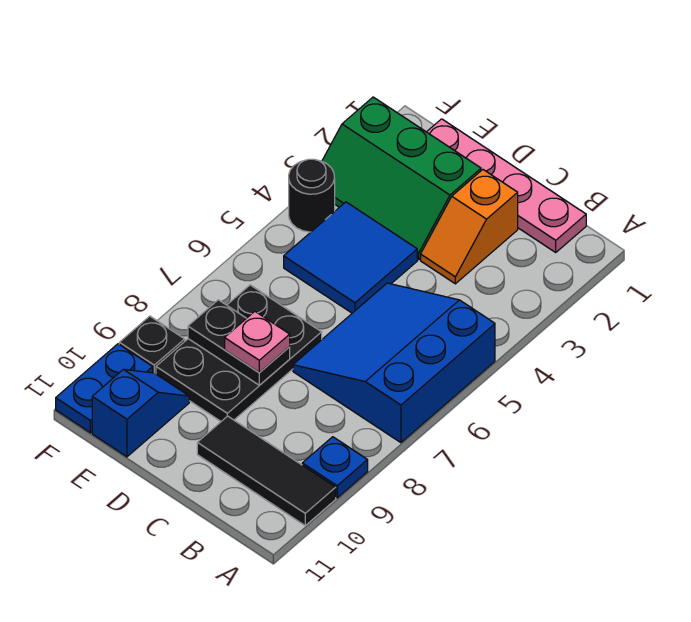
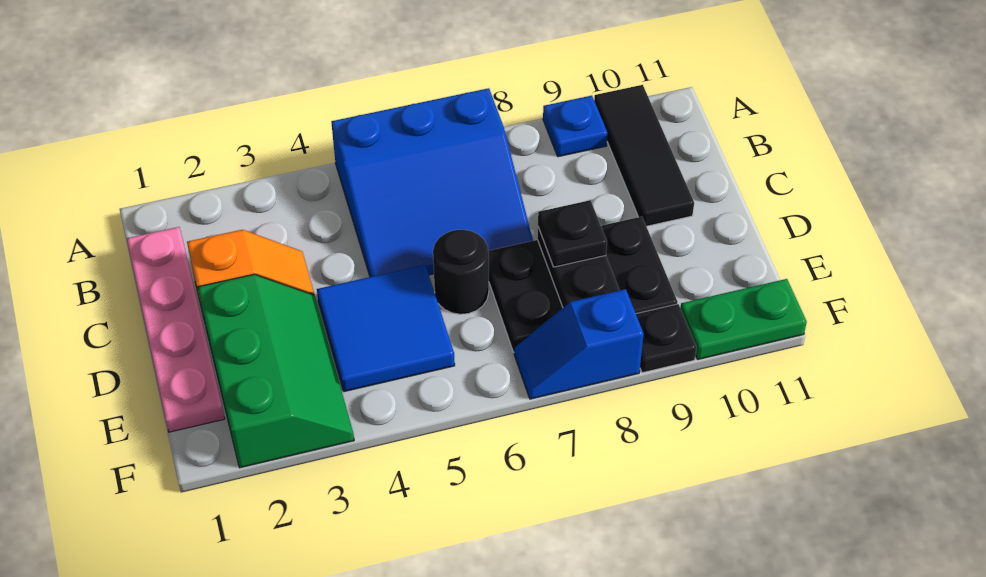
pink plate D8 level 3 -> black plate D8 level 3
blue slope E10:E11 level 1 top 11 -> blue slope F7:F8 level 1 top 8
black round brick F4 level 1 -> black round brick D6 level 1
blue plate F10:F11 level 1 -> green plate F10:F11 level 1

